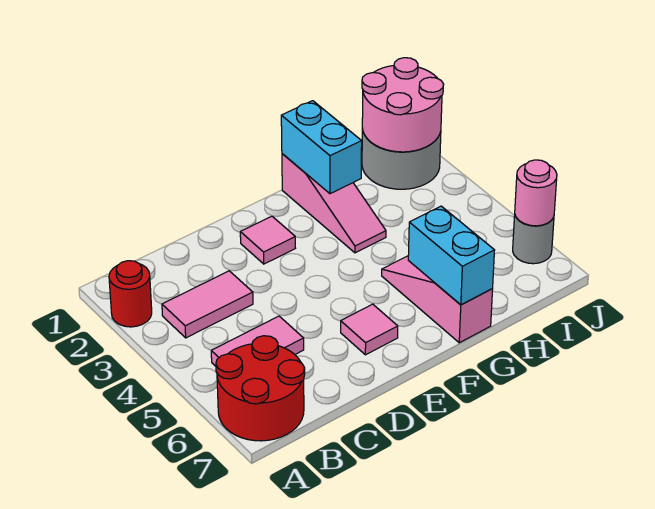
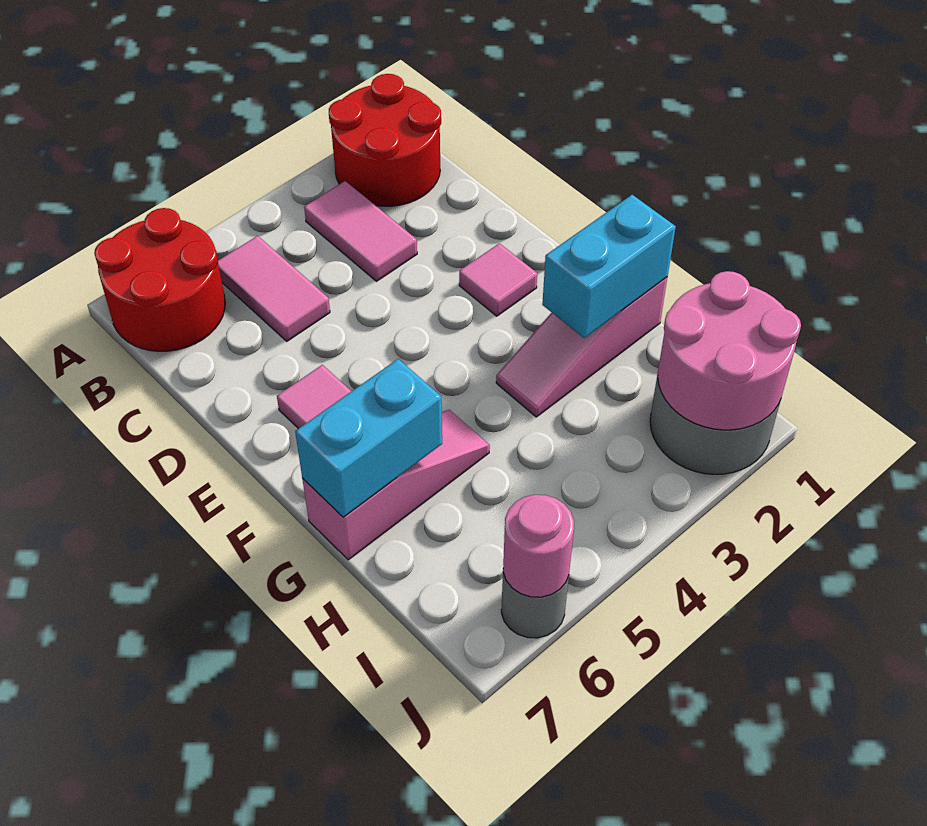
red round brick A2 level 1 -> red round brick A1:B2 level 1

